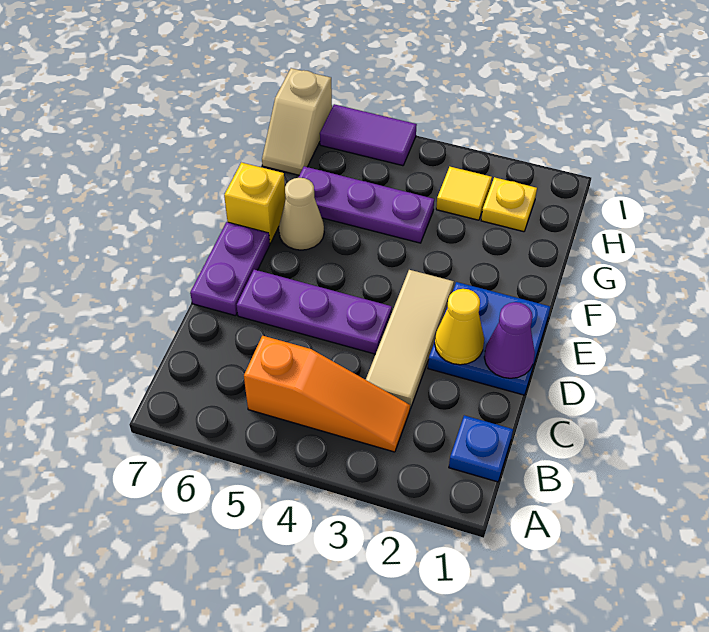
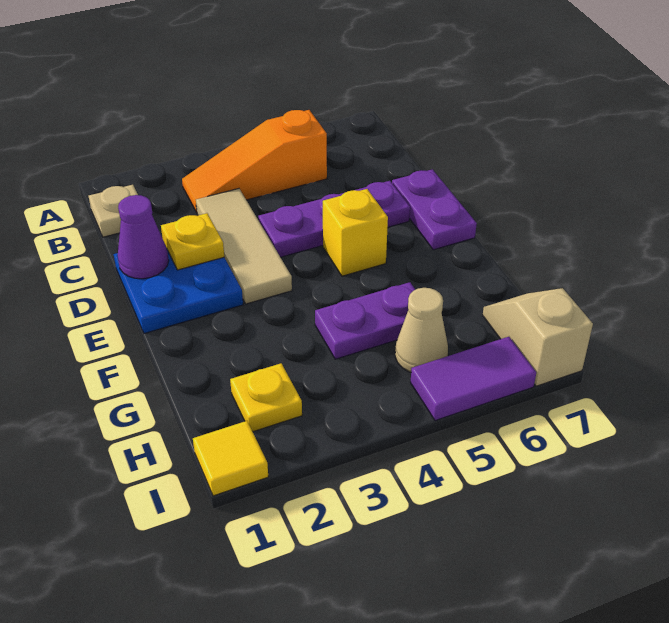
blue plate B1 level 1 -> tan plate B1 level 1
yellow cone D2 level 2 -> yellow plate D2 level 2
tan cone F6 level 1 -> tan cone H5 level 1
yellow brick F7 level 1 -> yellow brick E5 level 1
purple plate G4:G6 level 1 -> purple plate G4:G5 level 1
yellow tile H3 level 1 -> yellow tile I1 level 1

